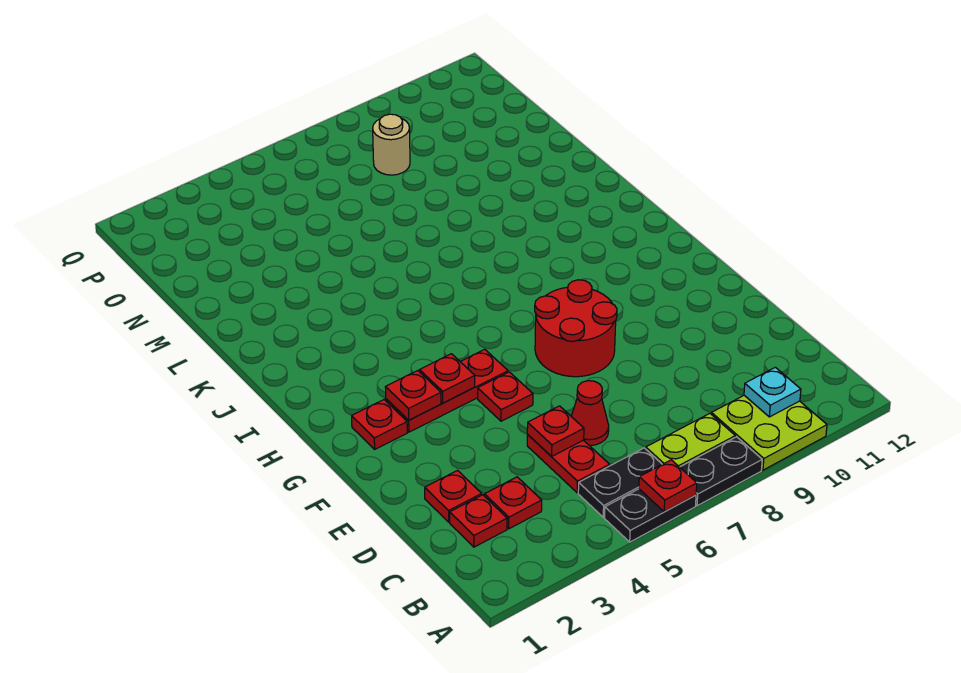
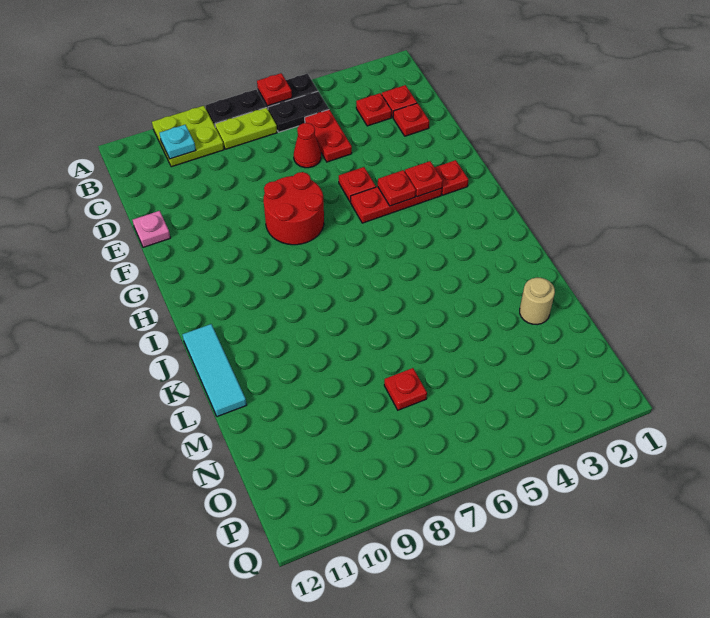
red plate D5 level 2 -> red plate N7 level 1
none -> pink plate E12 level 1
none -> cyan tile J12:L12 level 1
tan round brick O8 level 1 -> tan round brick M2 level 1

